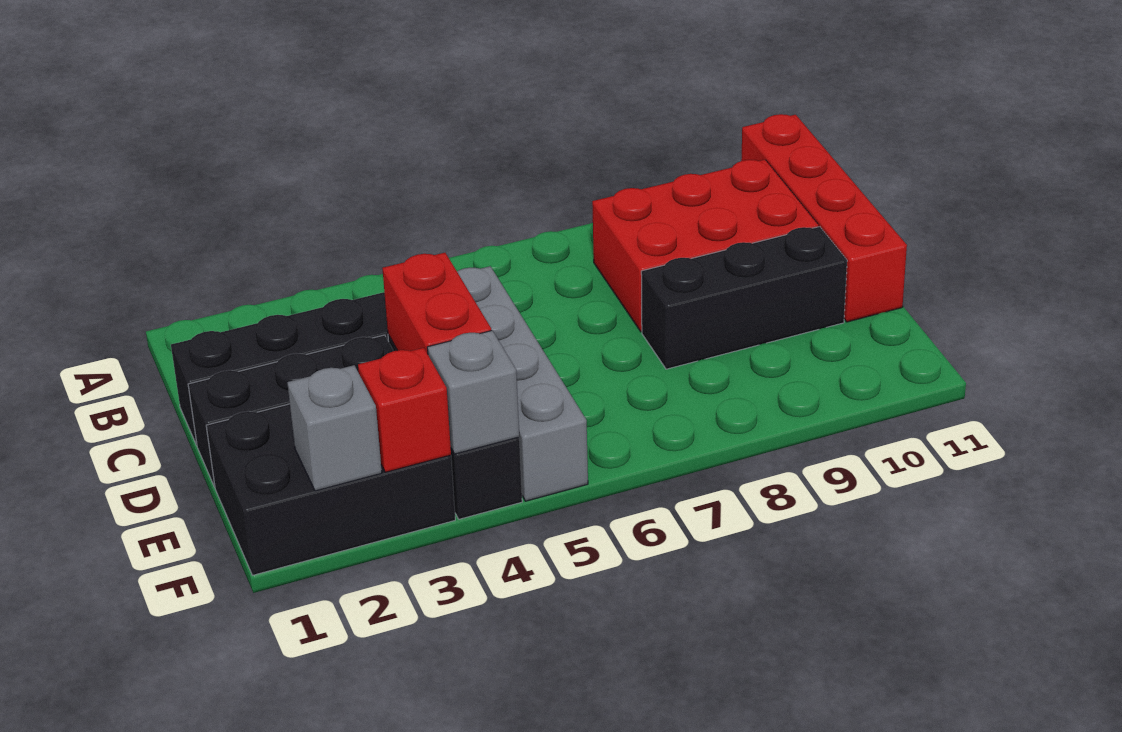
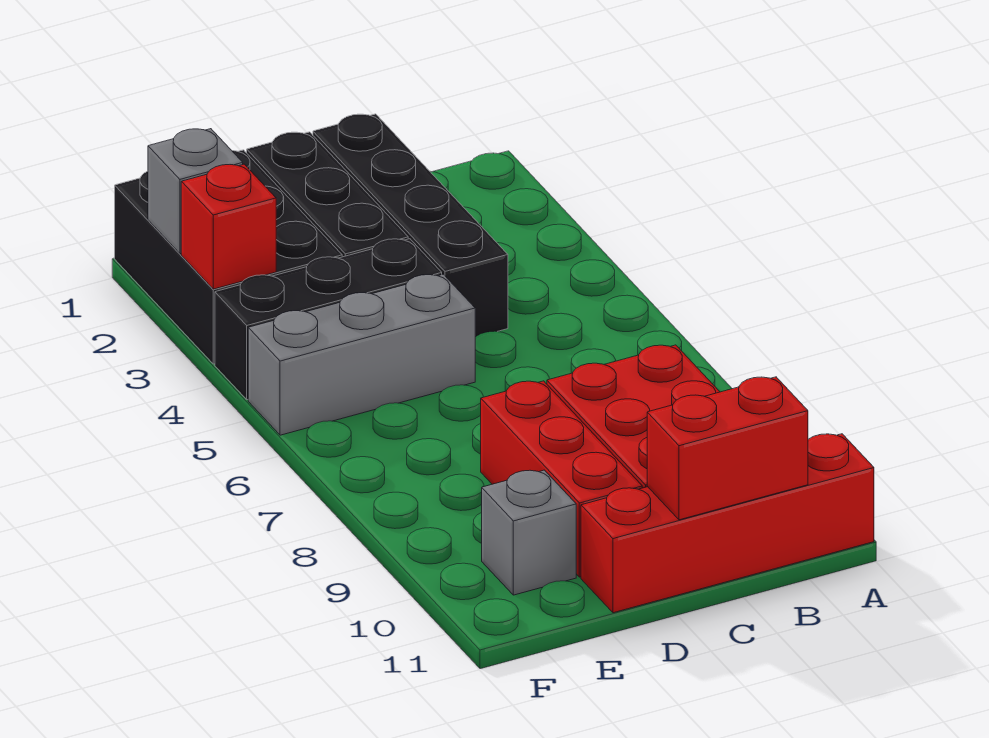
grey brick C5:F5 level 1 -> grey brick D5:F5 level 1
red brick D4:E4 level 2 -> red brick B11:C11 level 2
black brick D8:D10 level 1 -> red brick D8:D10 level 1
grey brick F4 level 2 -> grey brick E10 level 1

